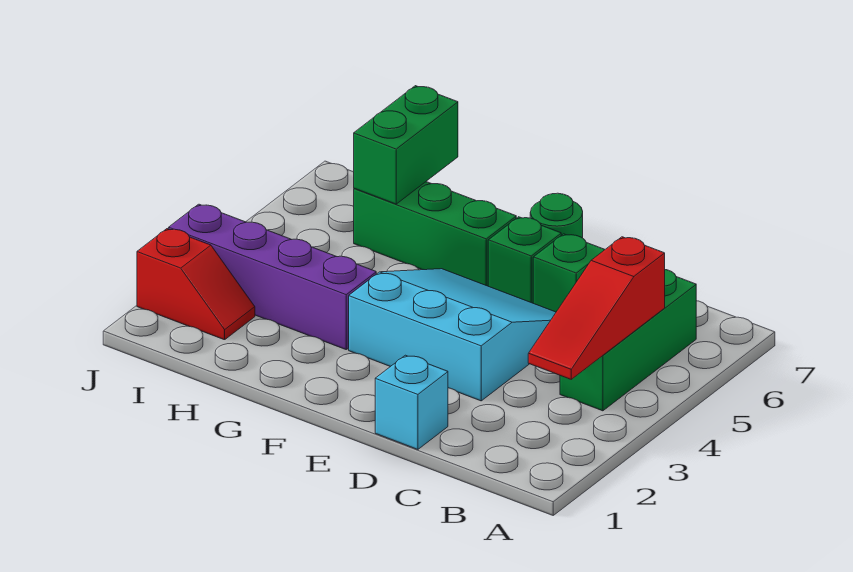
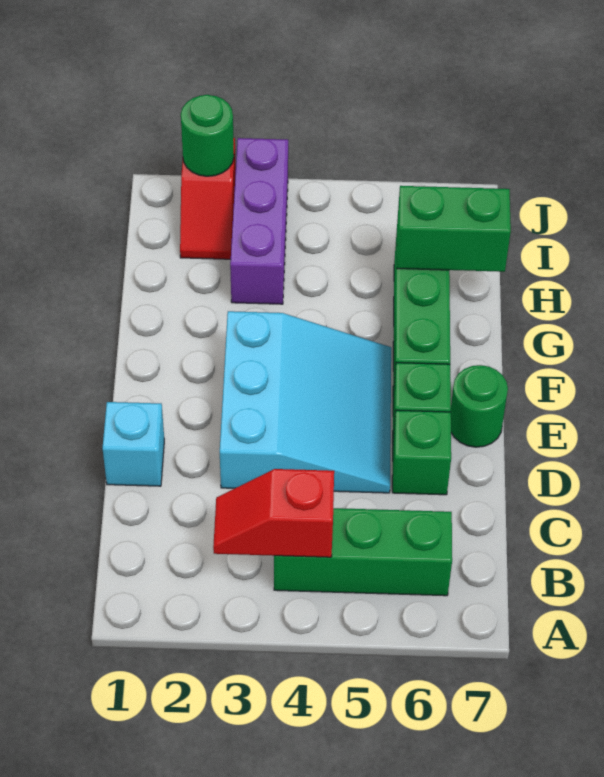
red slope B3:B5 level 2 top 5 -> red slope B3:B4 level 2 top 4
purple brick G3:J3 level 1 -> purple brick H3:J3 level 1
none -> green round brick J2 level 2

